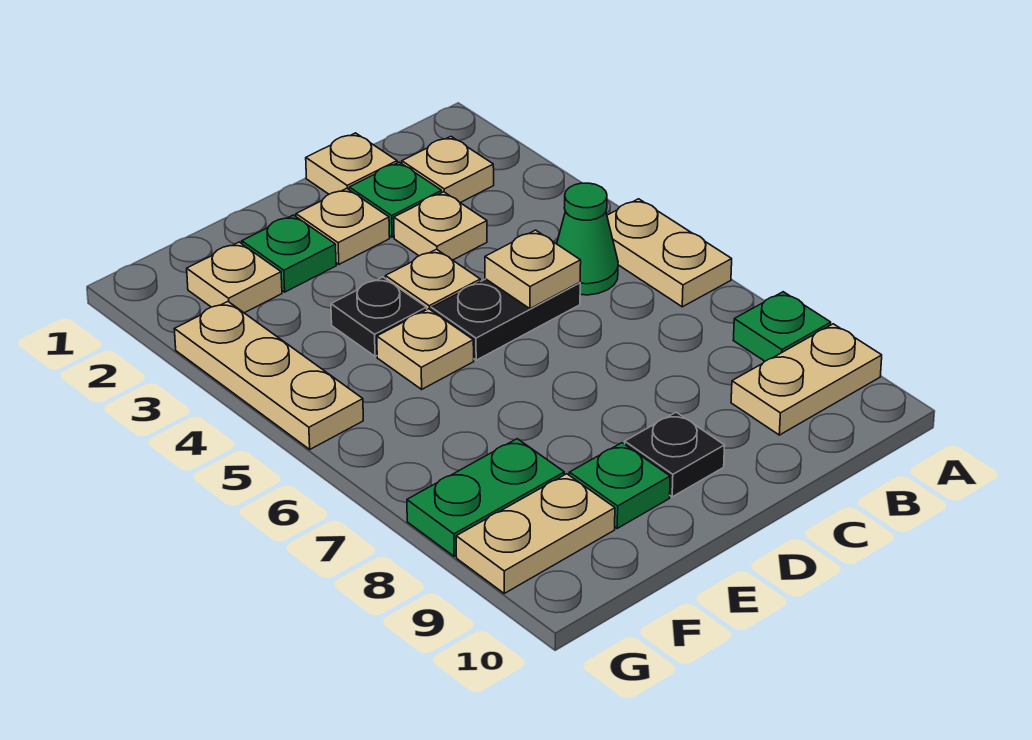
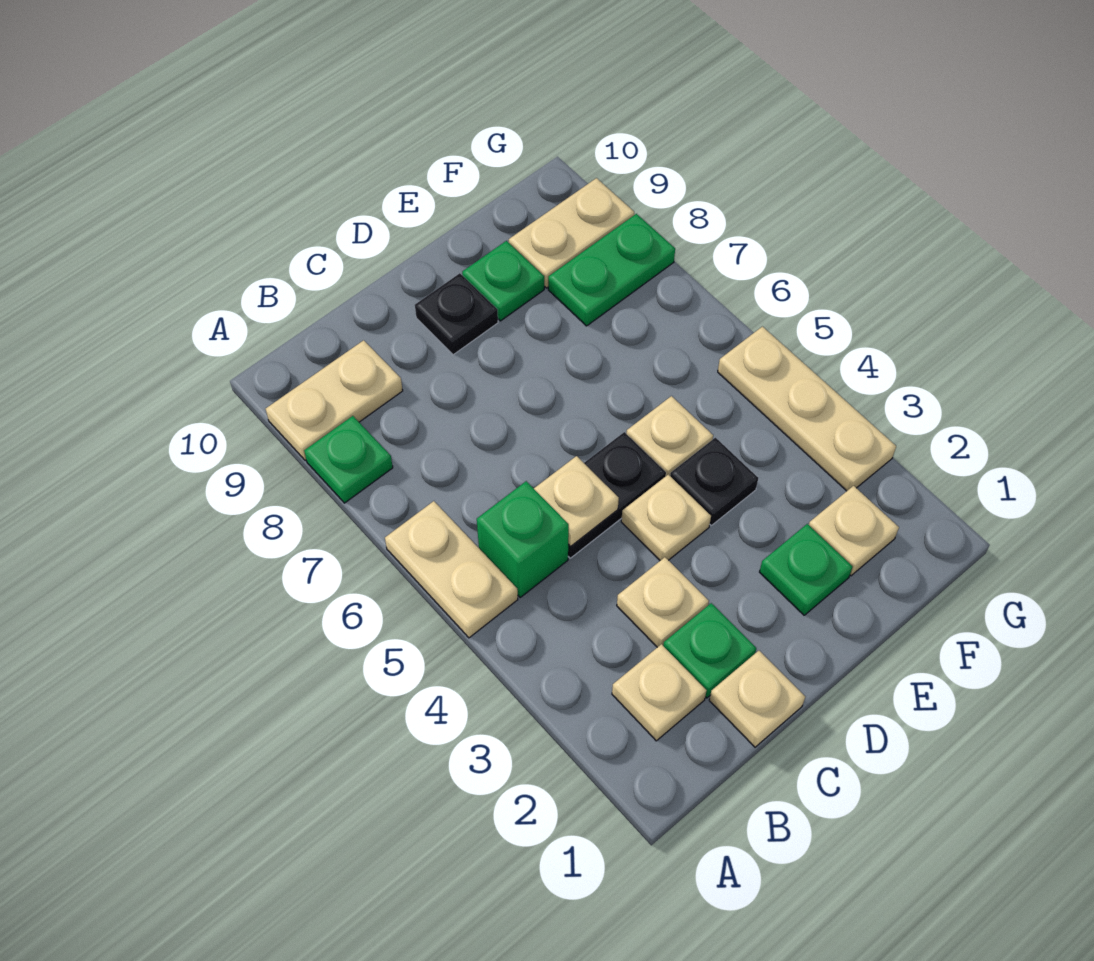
green cone B5 level 1 -> green brick B5 level 1
tan plate D2 level 1 -> none

